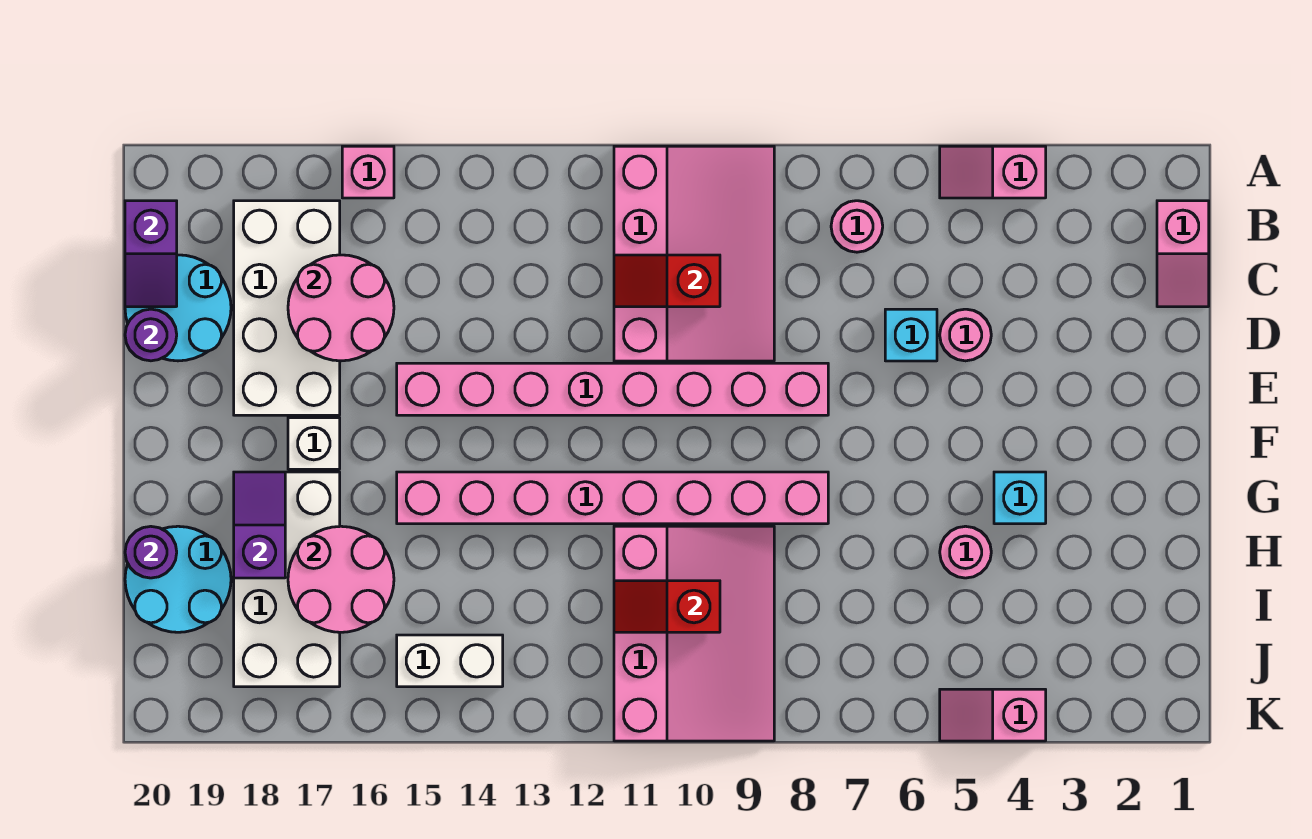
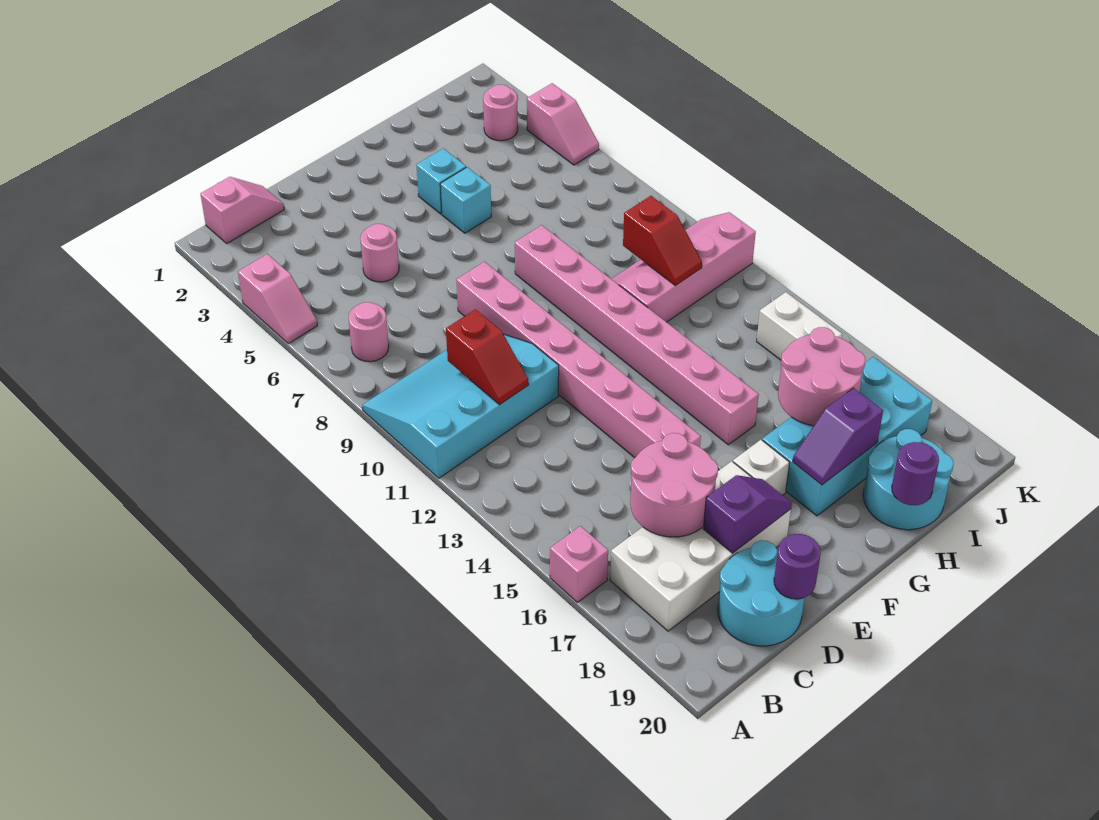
pink slope A9:D11 level 1 top 11 -> cyan slope A9:D11 level 1 top 11
purple slope B20:C20 level 2 top B -> purple slope D18:E18 level 2 top D
cyan brick D6 level 1 -> cyan brick G5 level 1
white brick G17:J18 level 1 -> cyan brick G17:J18 level 1
pink round brick H5 level 1 -> pink round brick J3 level 1
pink slope H9:K11 level 1 top 11 -> pink slope H10:K11 level 1 top 11

